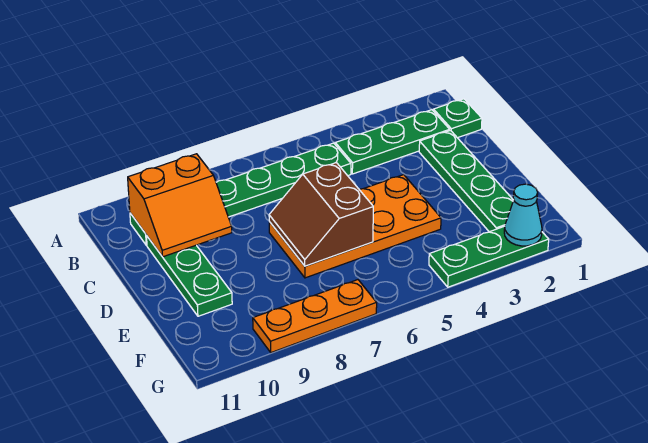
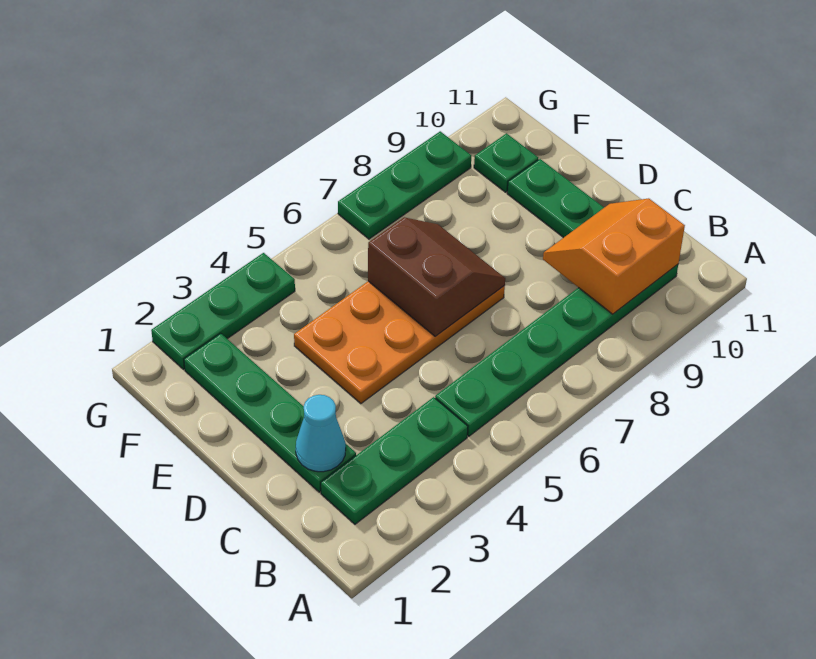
green plate B1 level 1 -> green plate F10 level 1
cyan cone G2 level 2 -> cyan cone C2 level 2
orange plate G7:G9 level 1 -> green plate G7:G9 level 1

